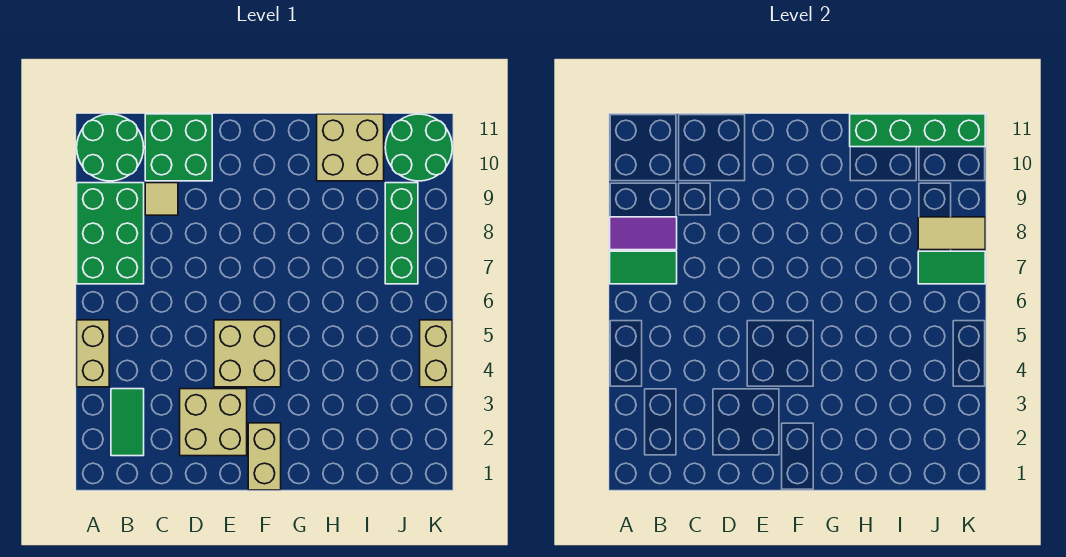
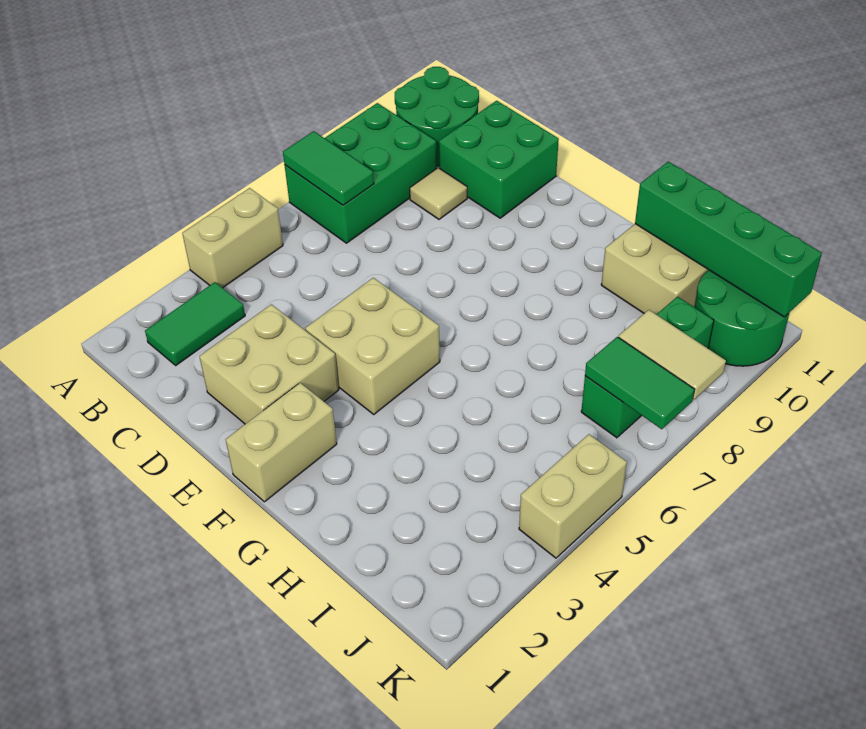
purple tile A8:B8 level 2 -> none

